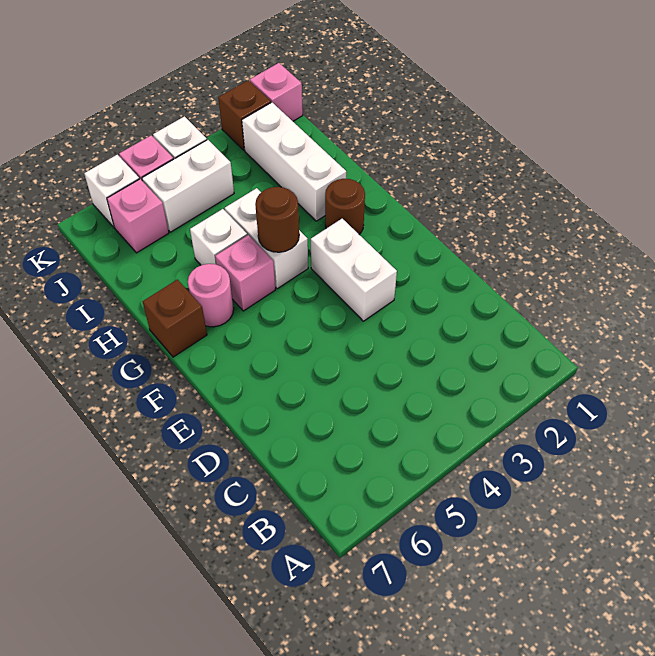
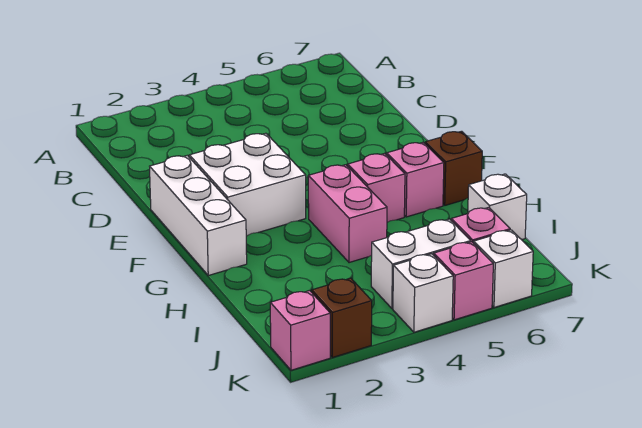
white brick E3:F3 level 1 -> white brick E2:F3 level 1
brown round brick G2 level 1 -> none
white brick G4:H4 level 1 -> pink brick G4:H4 level 1
brown round brick G4 level 2 -> none
pink round brick G6 level 1 -> pink brick G6 level 1
white brick H2:J2 level 1 -> white brick E1:G1 level 1
white brick H5 level 1 -> white brick I7 level 1

